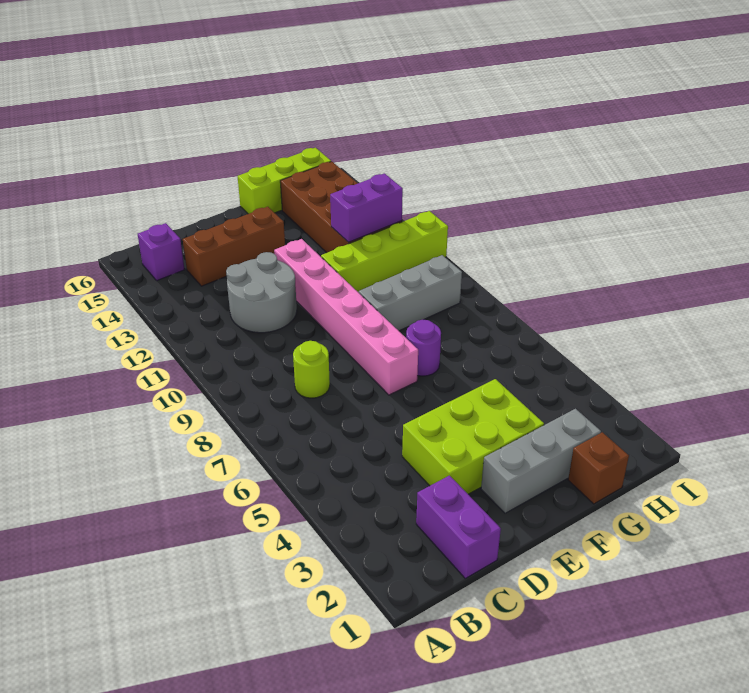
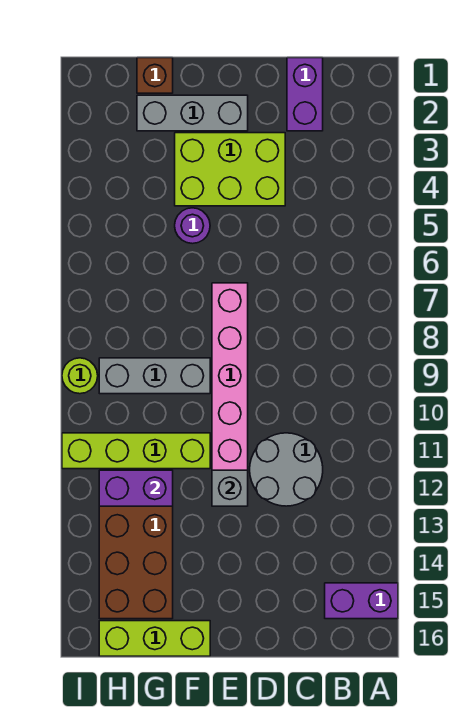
purple brick B15 level 1 -> purple brick A15:B15 level 1
lime round brick C8 level 1 -> lime round brick I9 level 1
brown brick C14:E14 level 1 -> none
none -> grey brick E12 level 2
purple round brick F7 level 1 -> purple round brick F5 level 1

